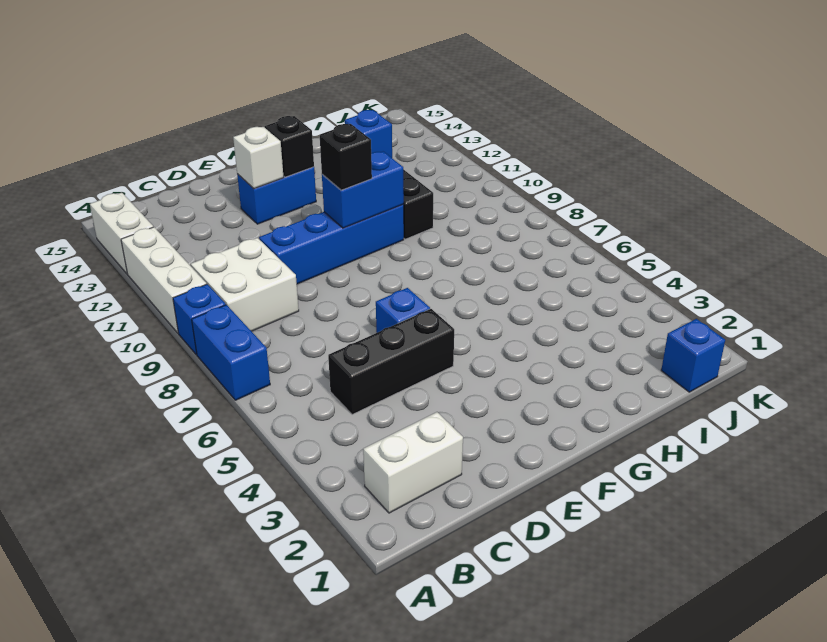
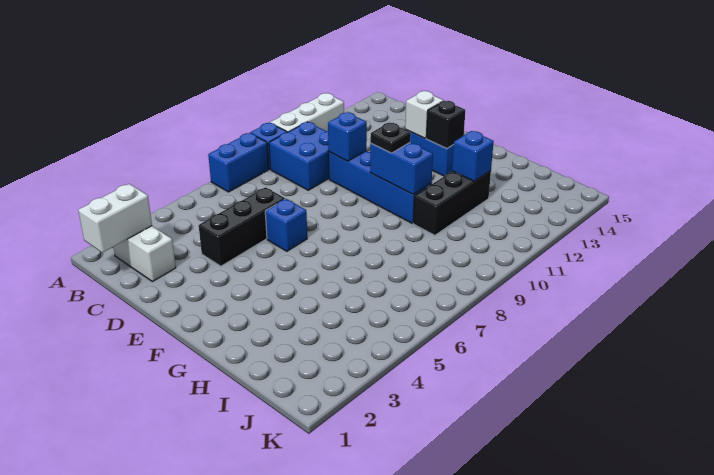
white brick A13:A14 level 1 -> white brick B1:B2 level 2
white brick B9:C10 level 1 -> blue brick B9:C10 level 1
black brick C5:E5 level 1 -> black brick D4:D6 level 1
black brick F10 level 3 -> black plate F10 level 3
blue brick J1 level 1 -> blue brick D10 level 2

